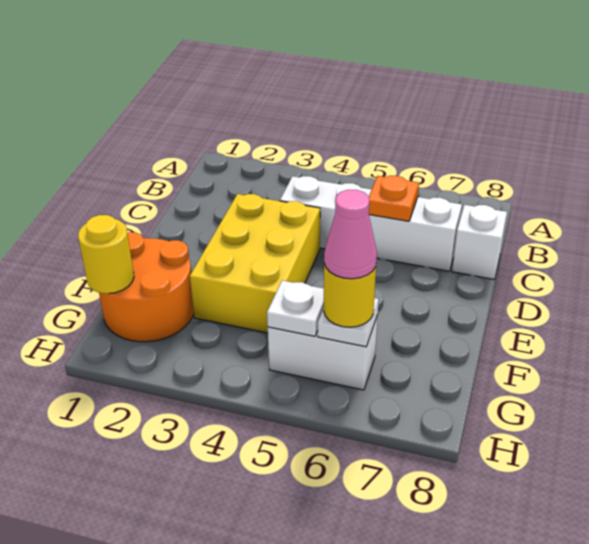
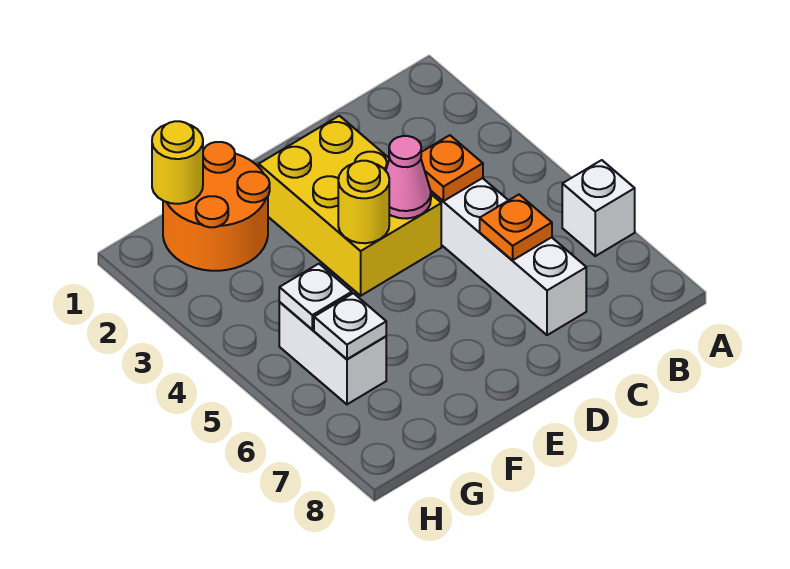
none -> orange plate C4 level 2
white brick C8 level 1 -> white brick A6 level 1
yellow brick D3:F4 level 1 -> yellow brick D2:E4 level 1
yellow round brick G6 level 3 -> yellow round brick E4 level 2
pink cone G6 level 4 -> pink cone D4 level 2

